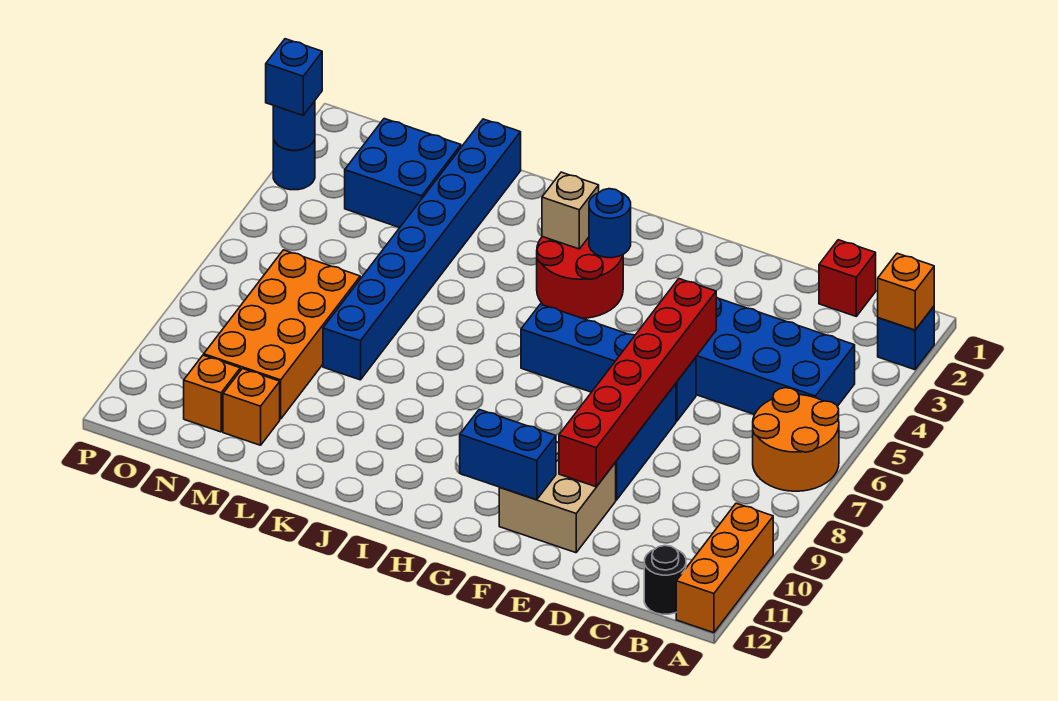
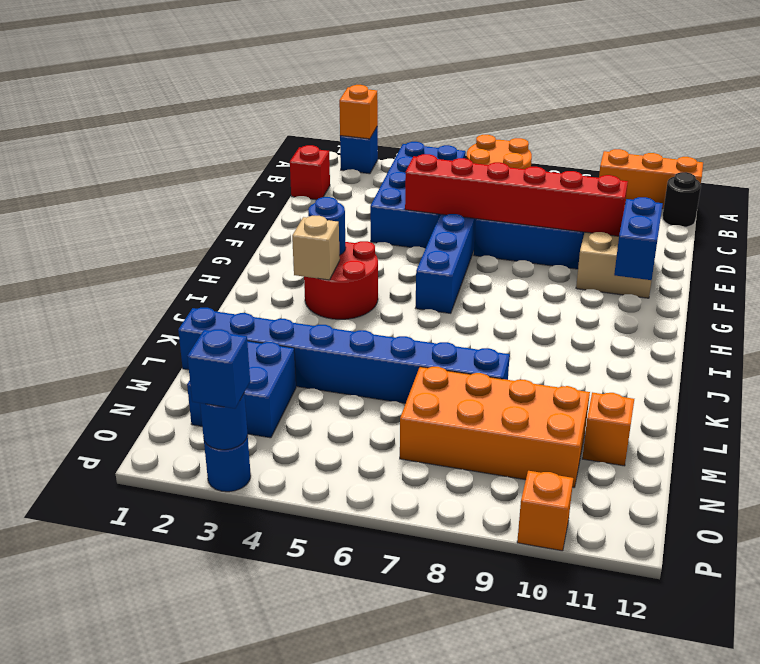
orange brick N11 level 1 -> orange brick P10 level 1

